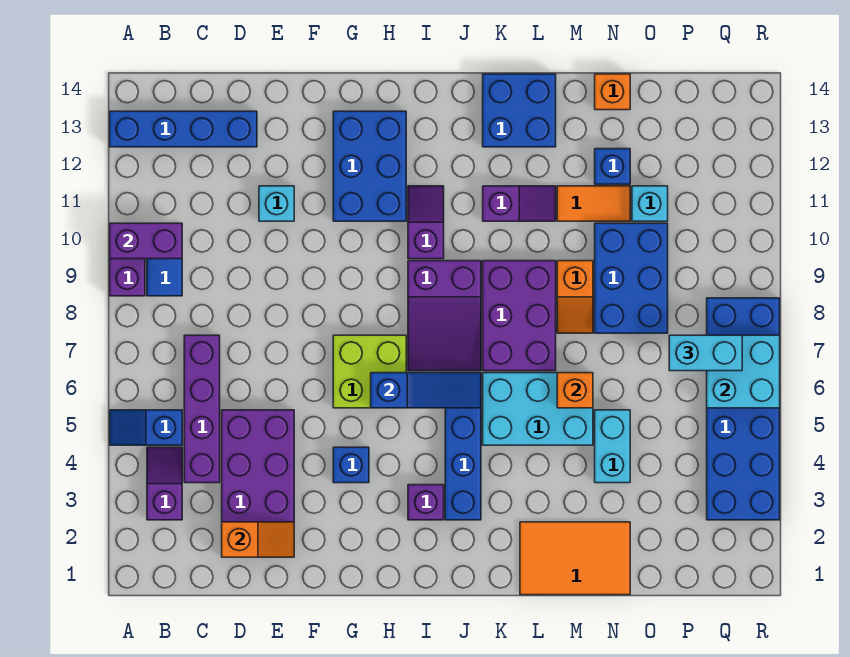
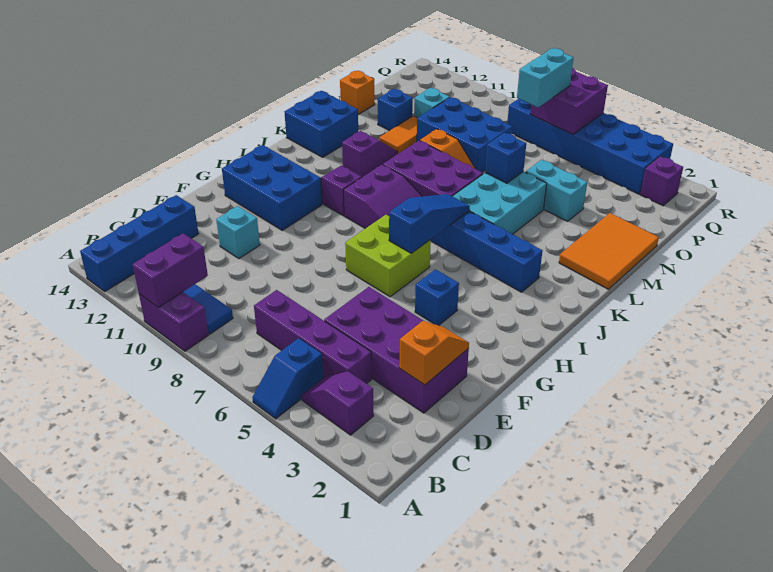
purple brick I3 level 1 -> purple brick Q2 level 1
orange brick M6 level 2 -> blue brick M6 level 2
cyan brick Q6:R7 level 2 -> purple brick Q6:R7 level 2

